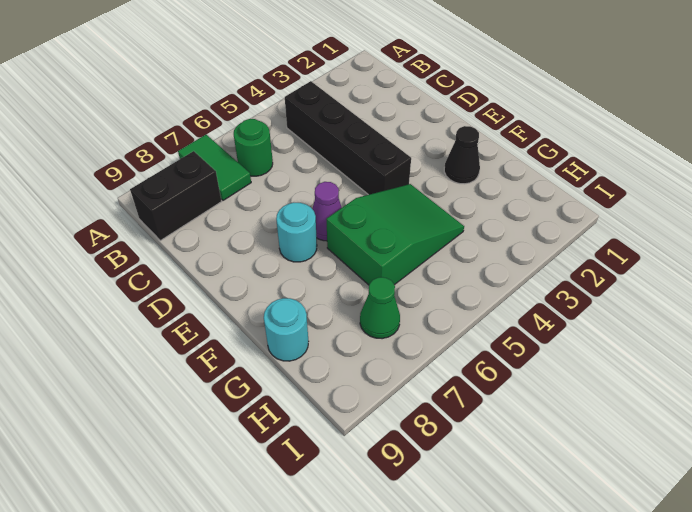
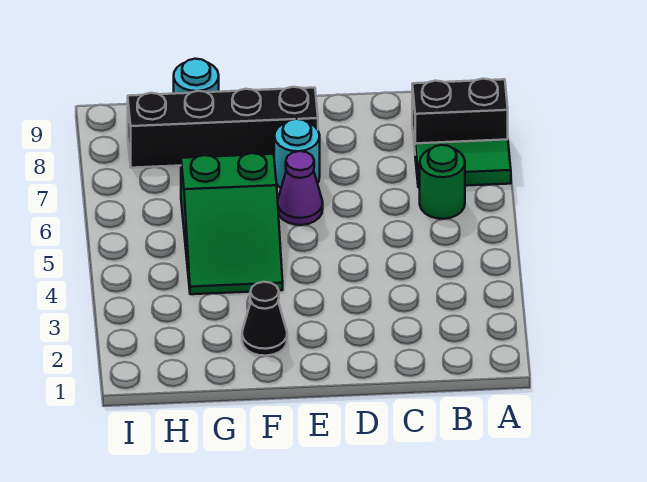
black brick B4:E4 level 1 -> black brick E8:H8 level 1
black brick B8:B9 level 1 -> black brick A8:B8 level 1
green cone H7 level 1 -> none

